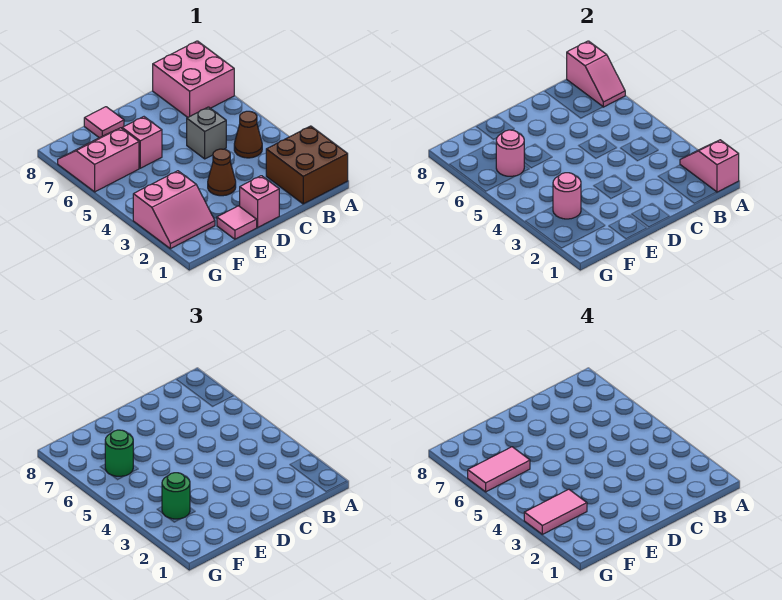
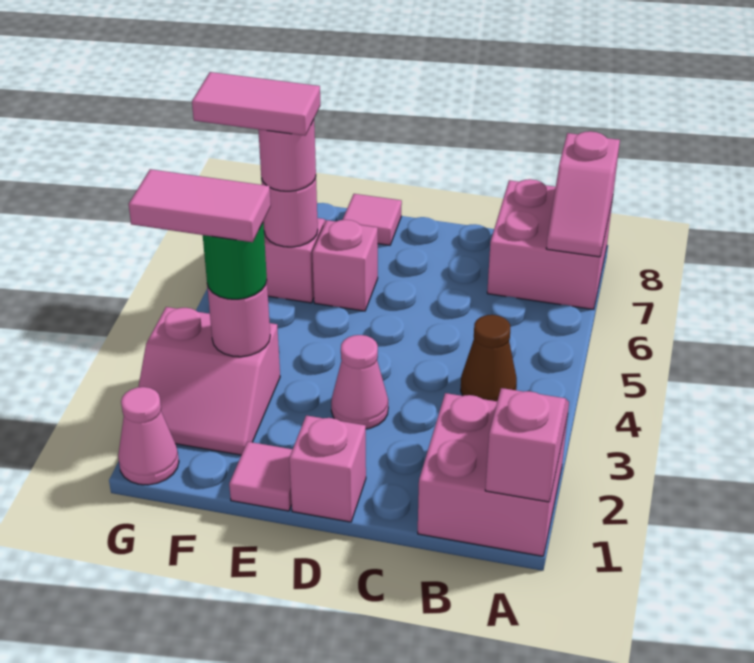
brown brick A1:B2 level 1 -> pink brick A1:B2 level 1
grey brick C5 level 1 -> none
brown cone D3 level 1 -> pink cone D3 level 1
green round brick F6 level 3 -> pink round brick F6 level 3
none -> pink cone G1 level 1

